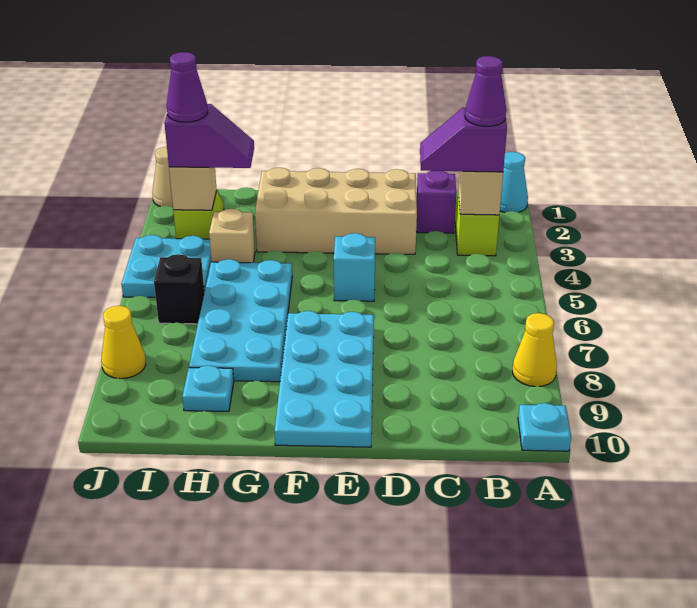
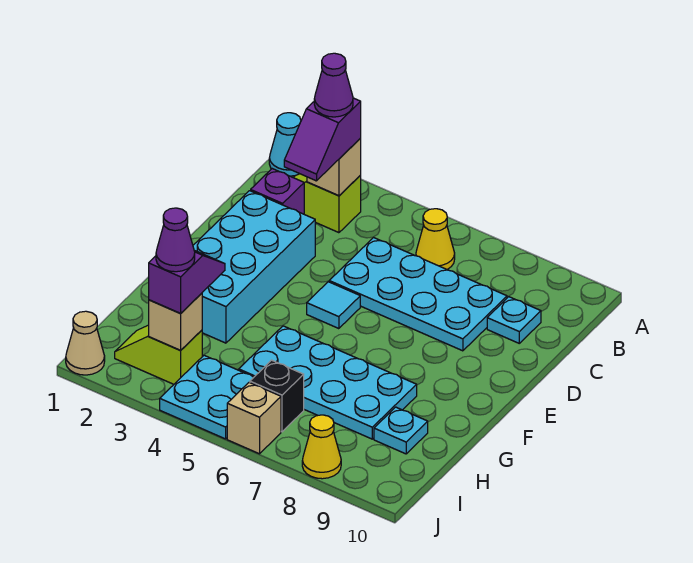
yellow cone A8 level 1 -> yellow cone B6 level 1
cyan plate A10 level 1 -> cyan plate C9 level 1
tan brick D2:G3 level 1 -> cyan brick D2:G3 level 1
cyan brick E5 level 1 -> cyan tile E5 level 1
cyan plate E7:F10 level 1 -> cyan plate C5:D8 level 1
tan brick H4 level 1 -> tan brick J6 level 1

